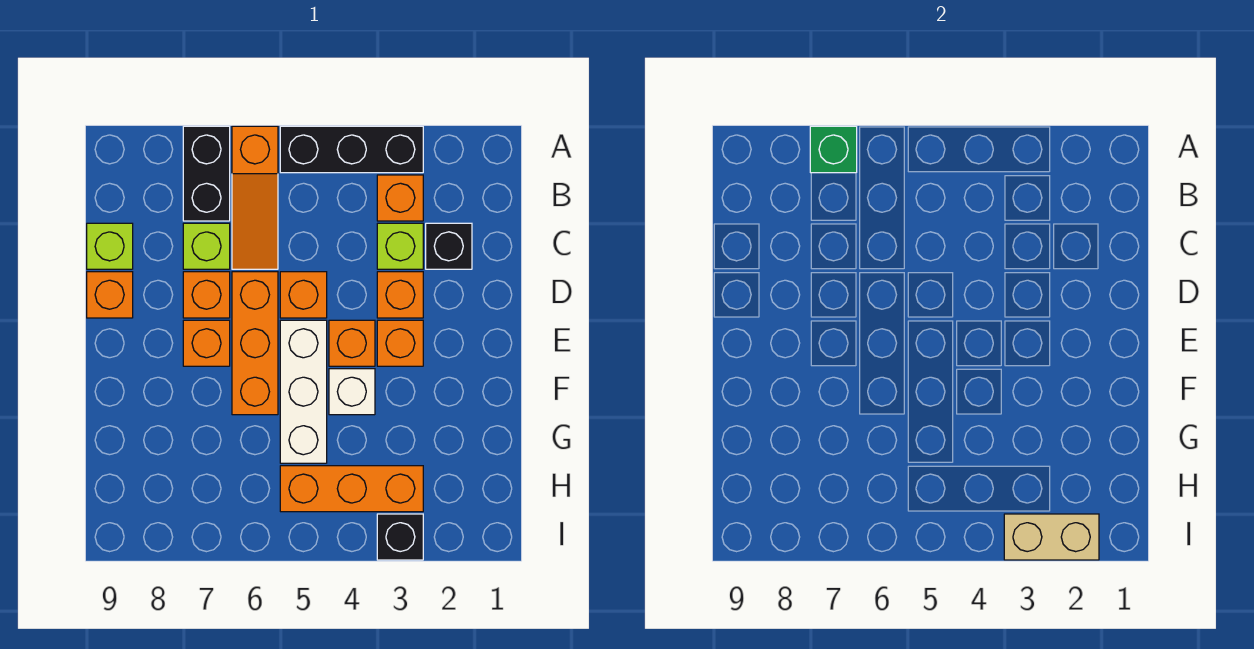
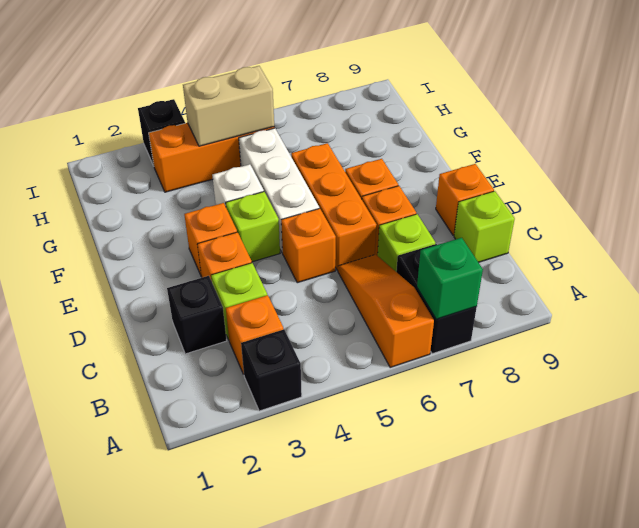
black brick A3:A5 level 1 -> black brick A3 level 1
orange brick E4 level 1 -> lime brick E4 level 1
tan brick I2:I3 level 2 -> tan brick H4:H5 level 2

